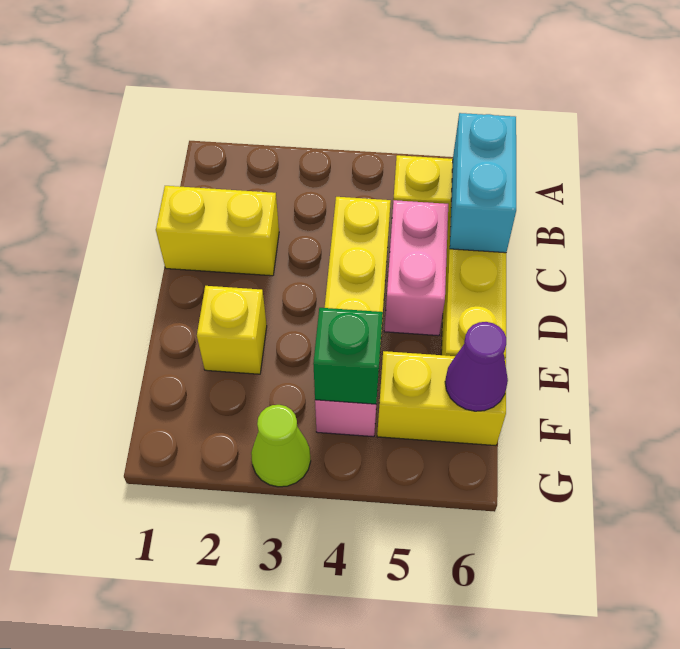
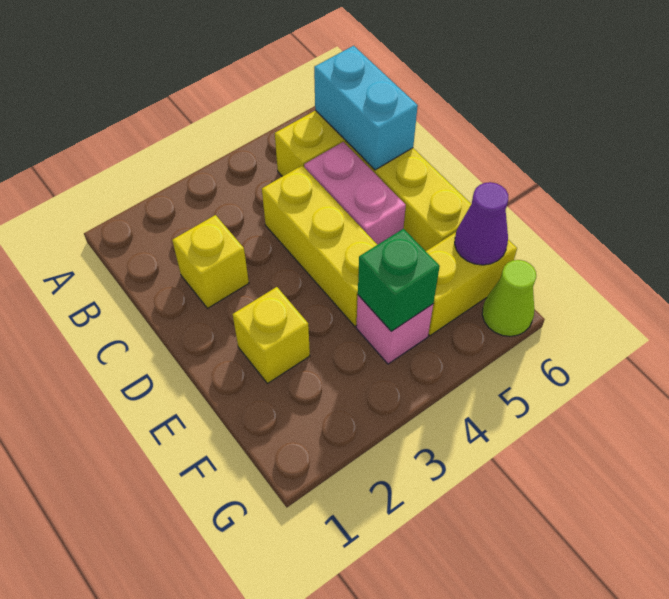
yellow brick C1:C2 level 1 -> yellow brick C2 level 1
lime cone G3 level 1 -> lime cone G6 level 1

